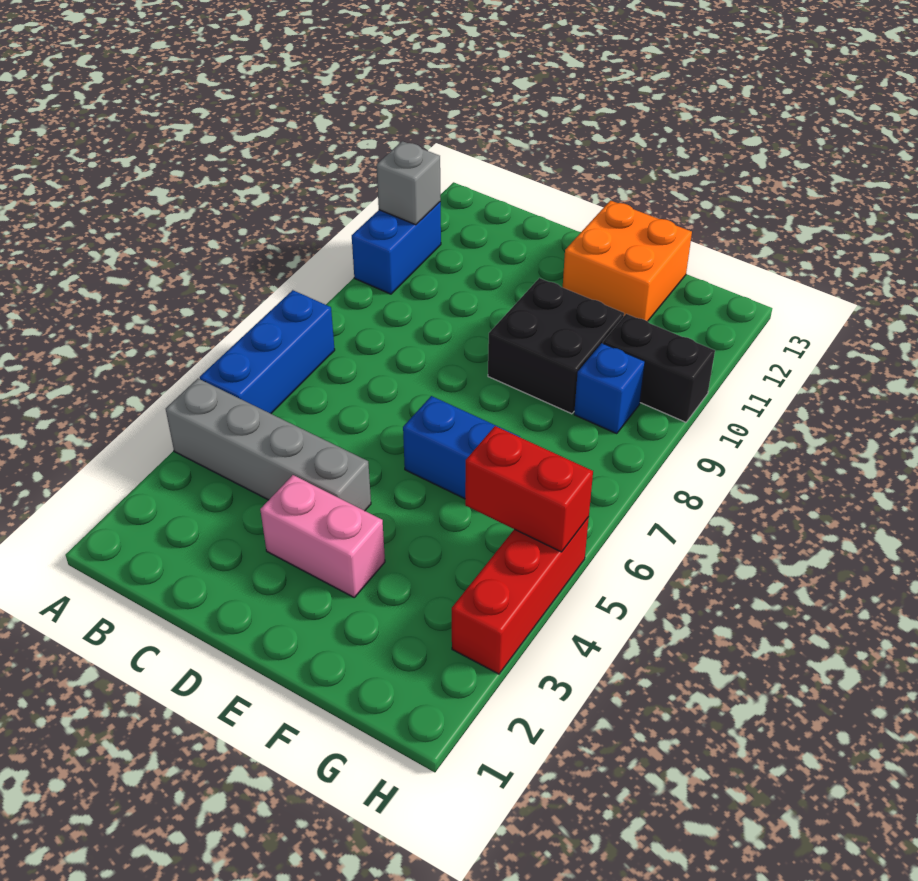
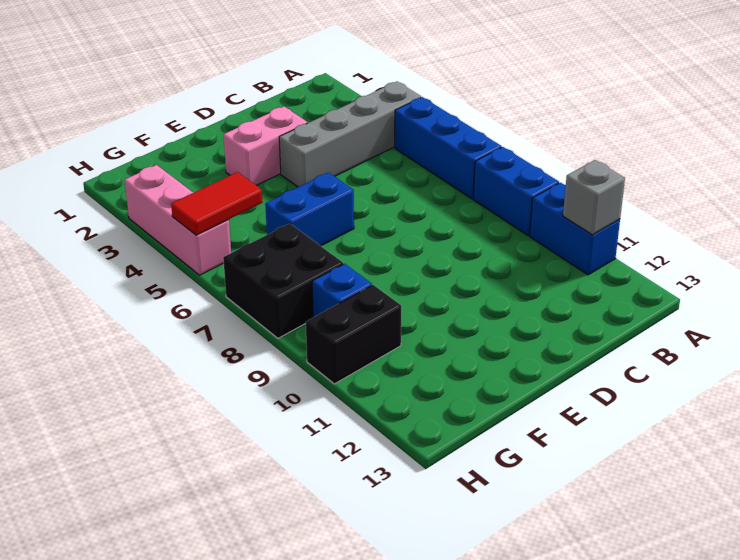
none -> blue brick A8:A9 level 1
black brick E9:F10 level 1 -> black brick G7:H8 level 1
orange brick E12:F13 level 1 -> none
red brick G5:H5 level 2 -> red tile G5:H5 level 2
red brick H3:H5 level 1 -> pink brick H3:H5 level 1

